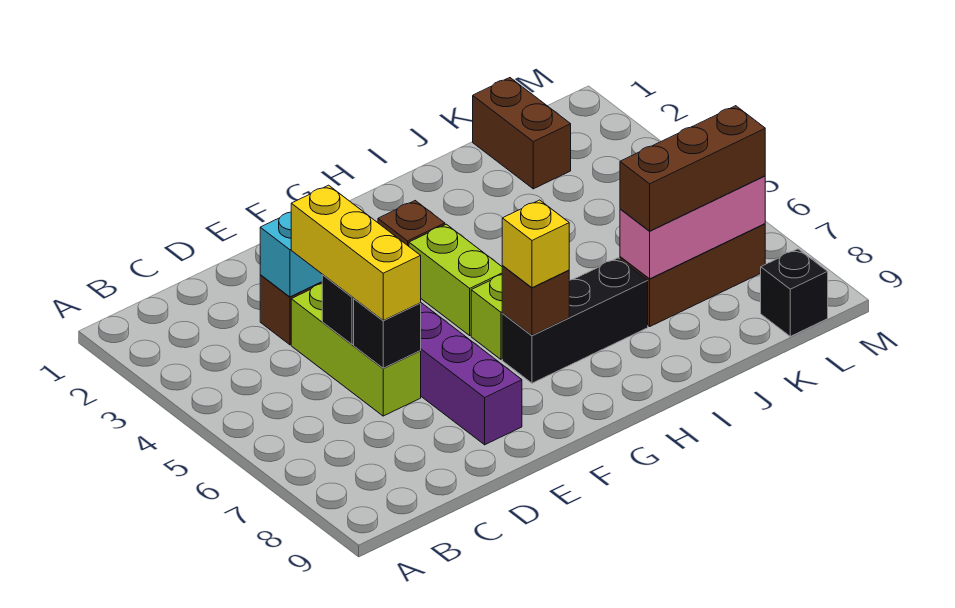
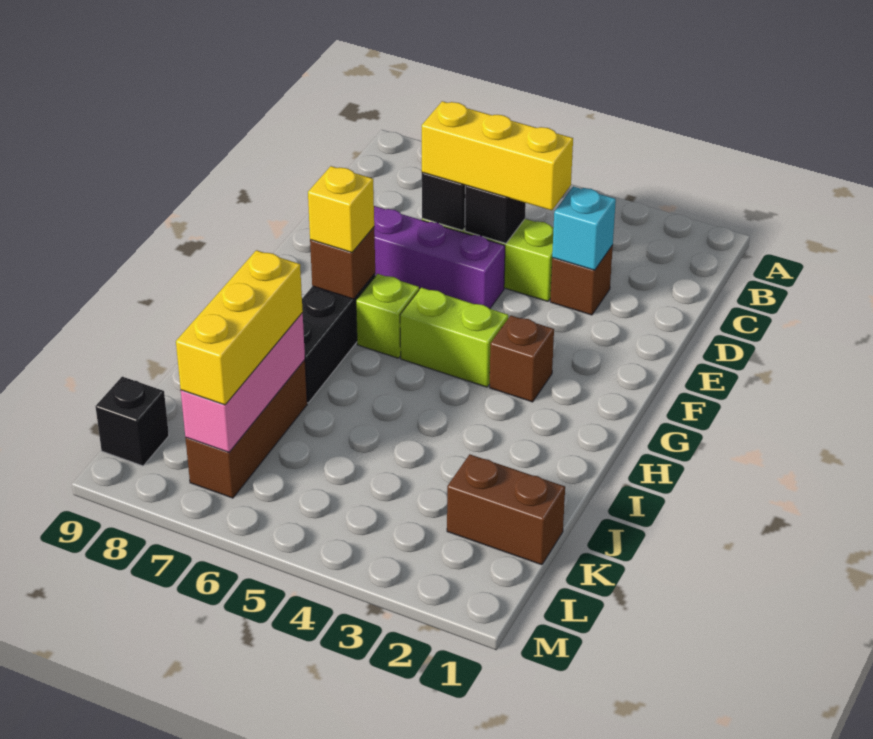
brown brick J7:L7 level 3 -> yellow brick J7:L7 level 3

